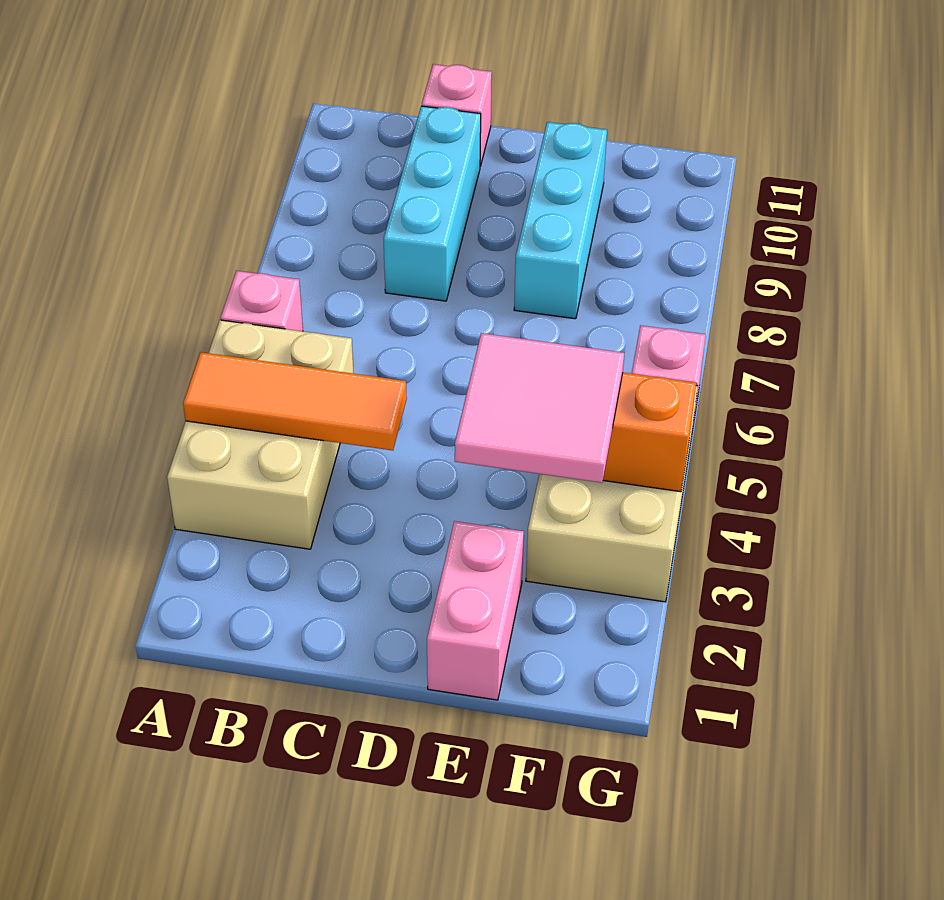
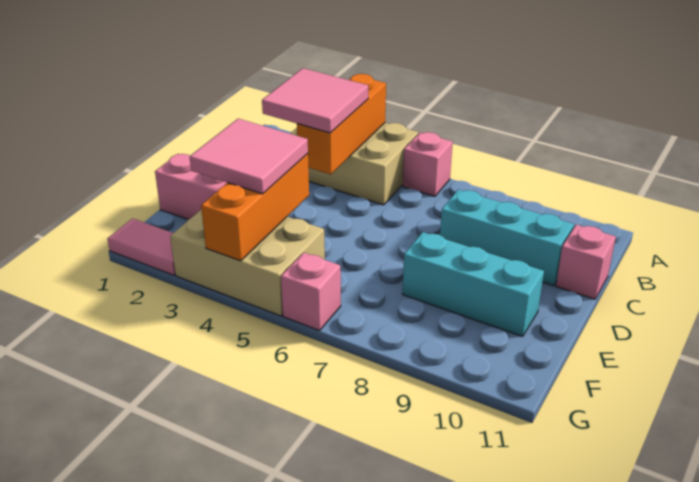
orange tile A4:C4 level 2 -> orange brick A4:C4 level 2
none -> pink tile B3:C4 level 3
none -> pink tile G1:G2 level 1

